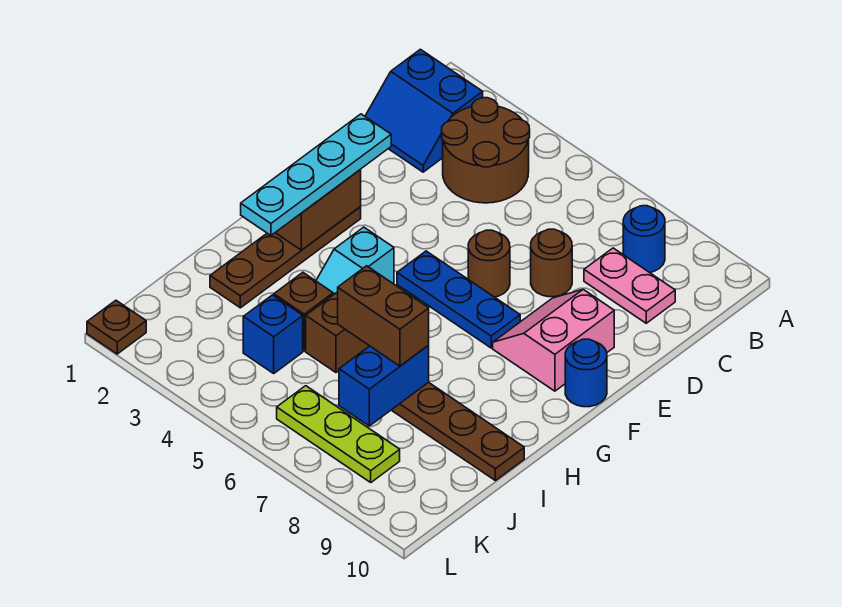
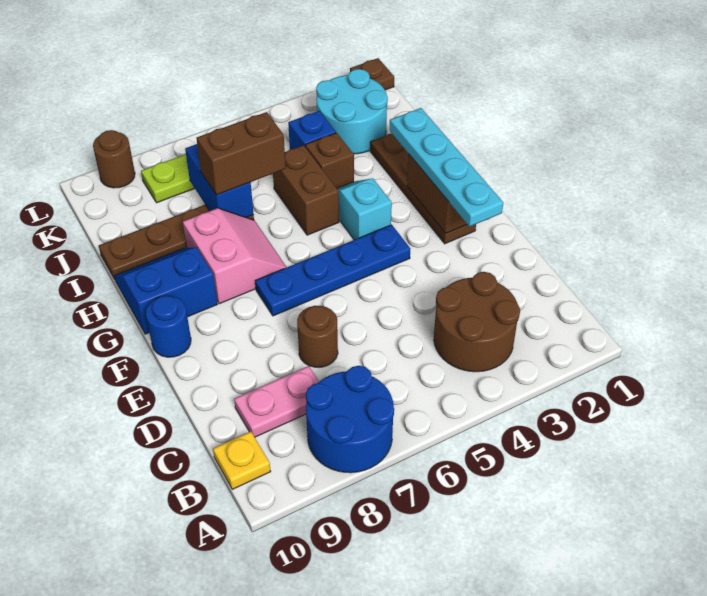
blue slope B1:C2 level 1 top B -> blue slope G9:H10 level 1 top G
blue round brick B8 level 1 -> blue round brick A7:B8 level 1
none -> yellow plate B10 level 1
brown round brick E6 level 1 -> brown round brick L9 level 1
pink slope E8:F9 level 1 top 9 -> pink slope G7:H8 level 1 top 8
blue plate F5:F7 level 1 -> blue plate F4:F7 level 1
none -> cyan round brick J2:K3 level 1

